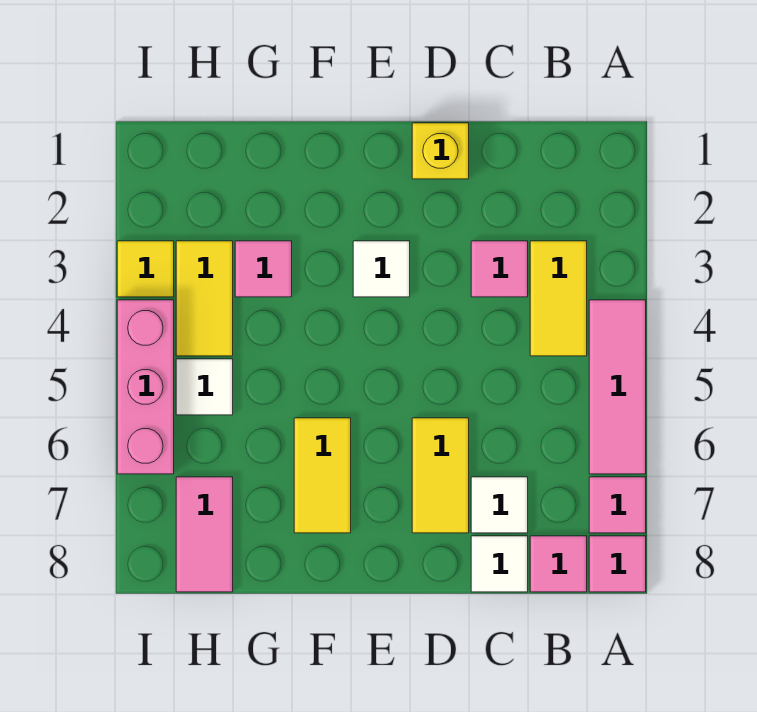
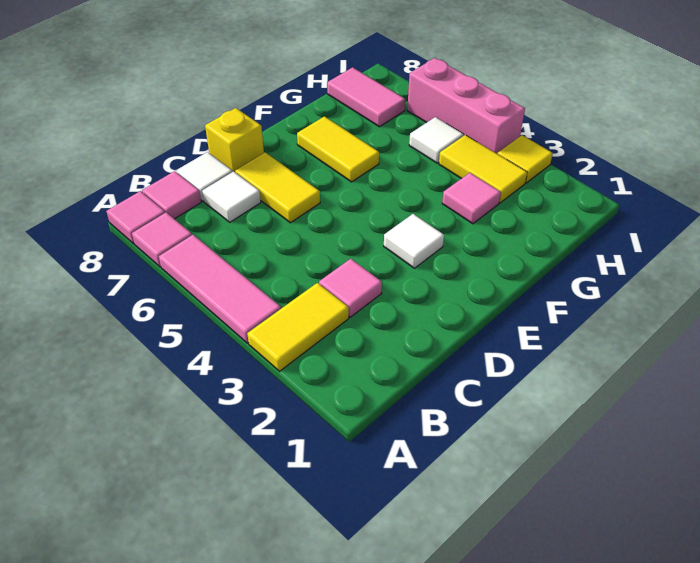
yellow tile B3:B4 level 1 -> yellow tile A3:B3 level 1
yellow brick D1 level 1 -> yellow brick D8 level 1

